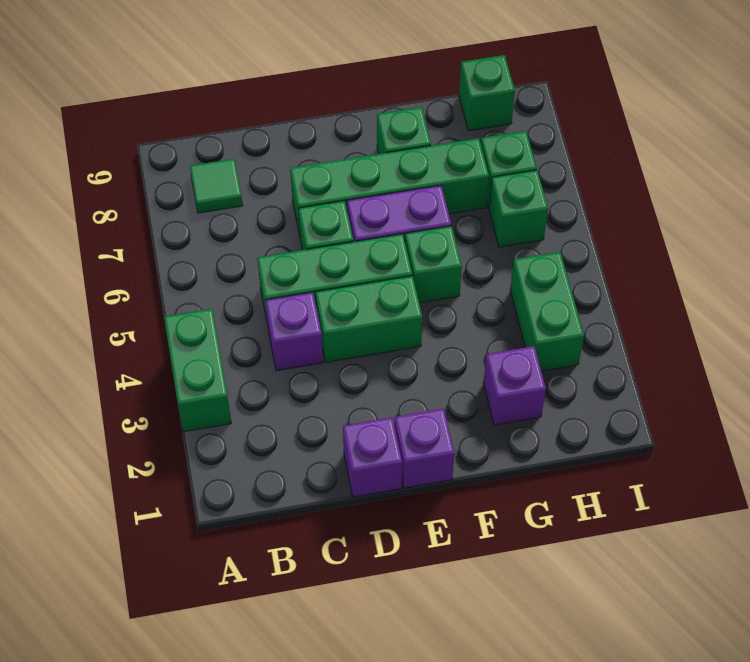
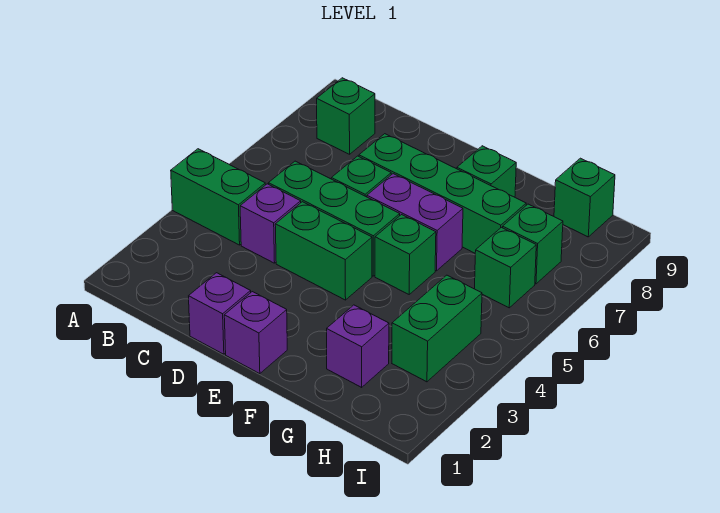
green brick A3:A4 level 1 -> green brick A4:B4 level 1
green tile B8 level 1 -> green brick B8 level 1

